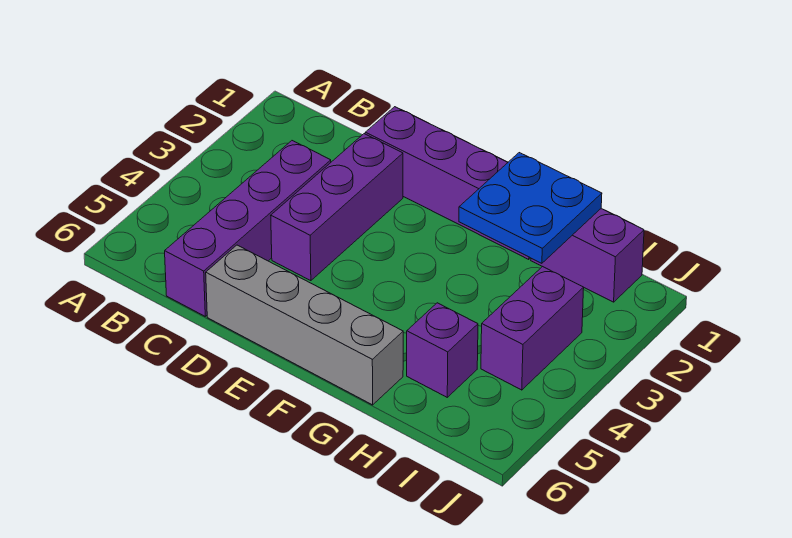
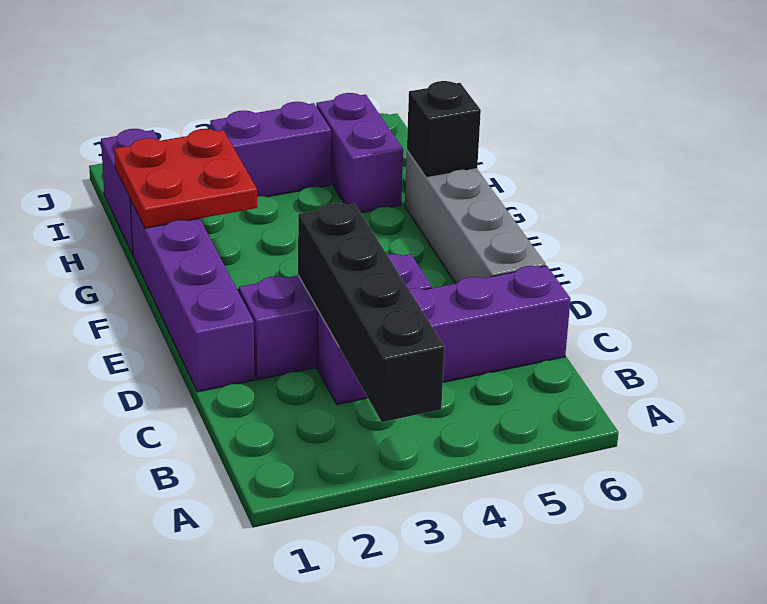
none -> black brick A3:D3 level 2
blue plate G1:H2 level 2 -> red plate G1:H2 level 2
none -> black brick G6 level 2
purple brick H5 level 1 -> purple brick H5:I5 level 1

